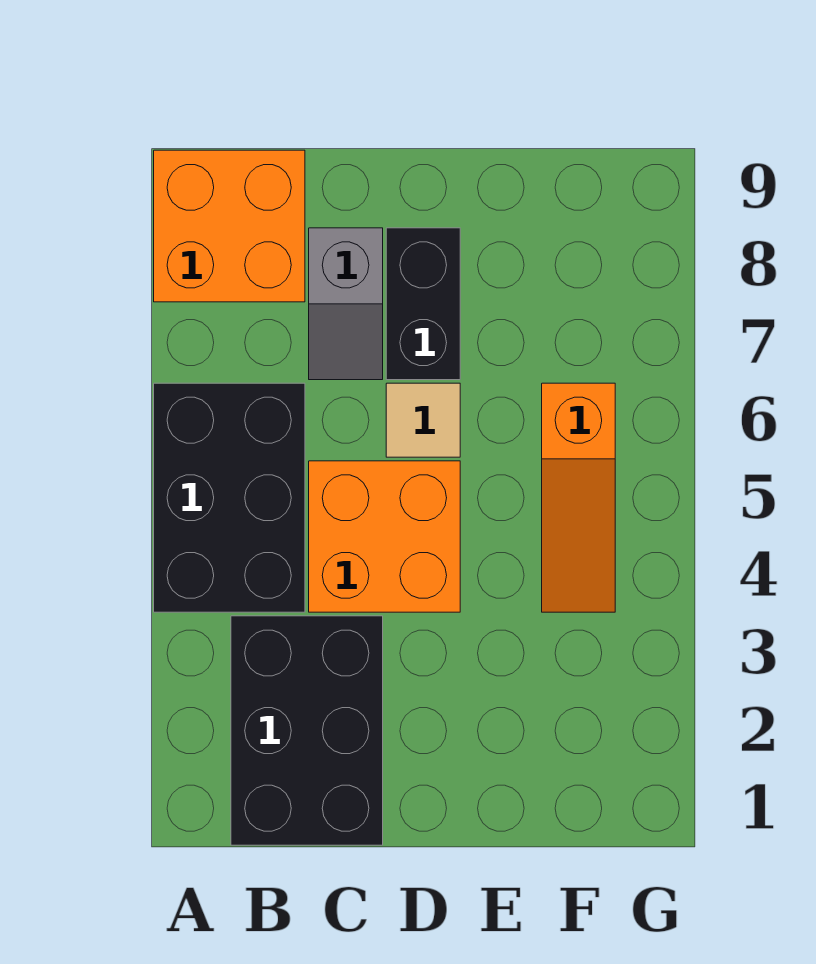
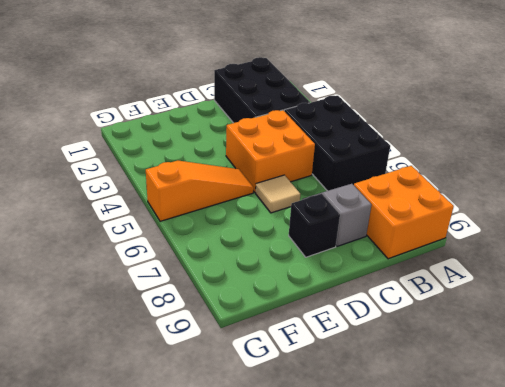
black brick D7:D8 level 1 -> black brick D8 level 1
orange slope F4:F6 level 1 top 6 -> orange slope E5:G5 level 1 top G

